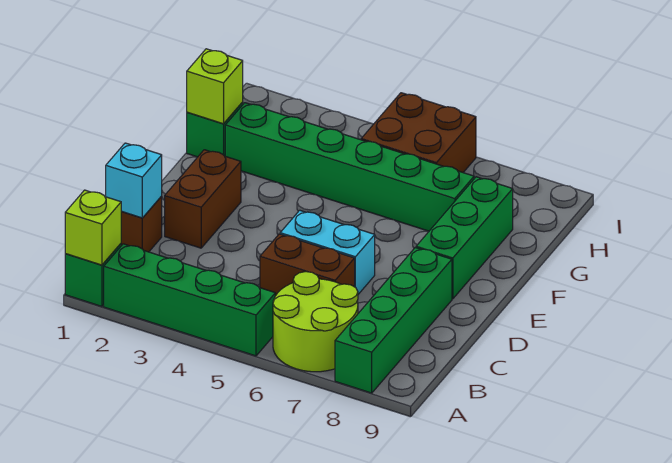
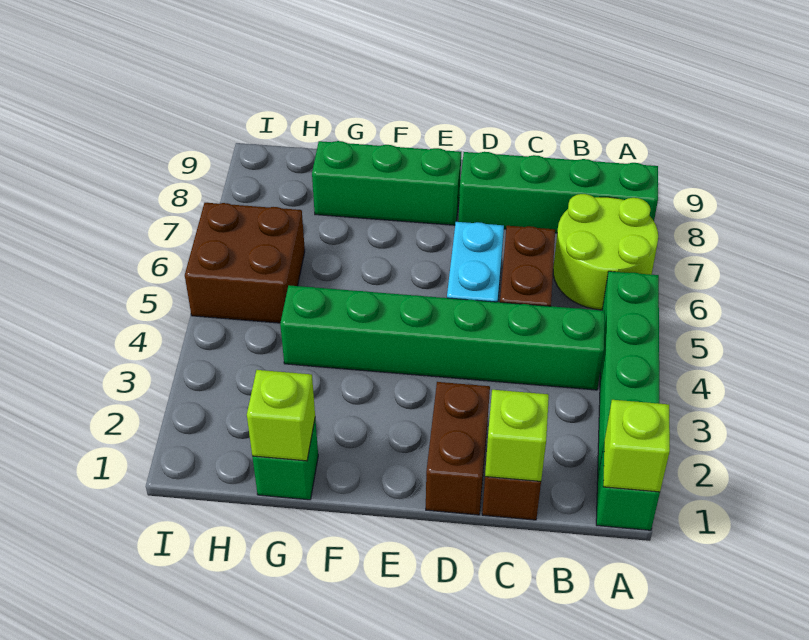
cyan brick C1 level 2 -> lime brick C1 level 2
brown brick D2:E2 level 1 -> brown brick D1:D2 level 1
green brick G2:G7 level 1 -> green brick B4:G4 level 1

